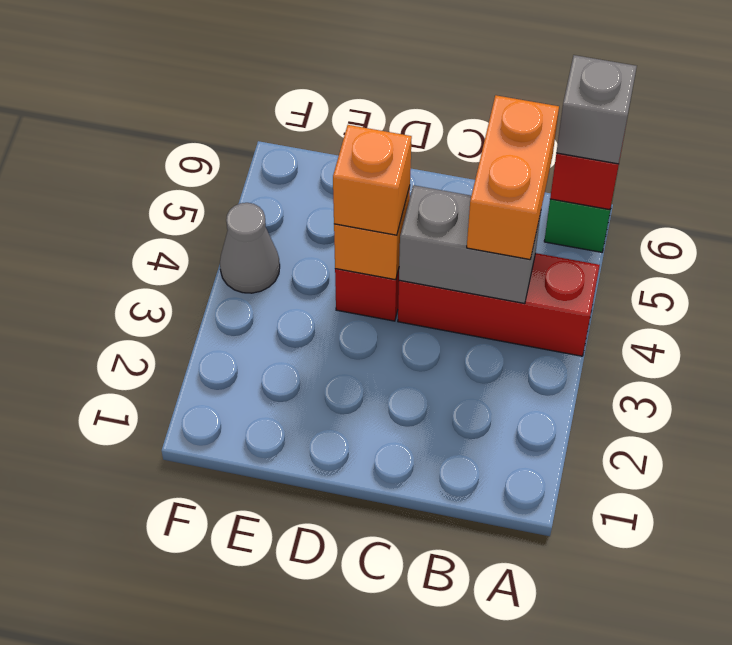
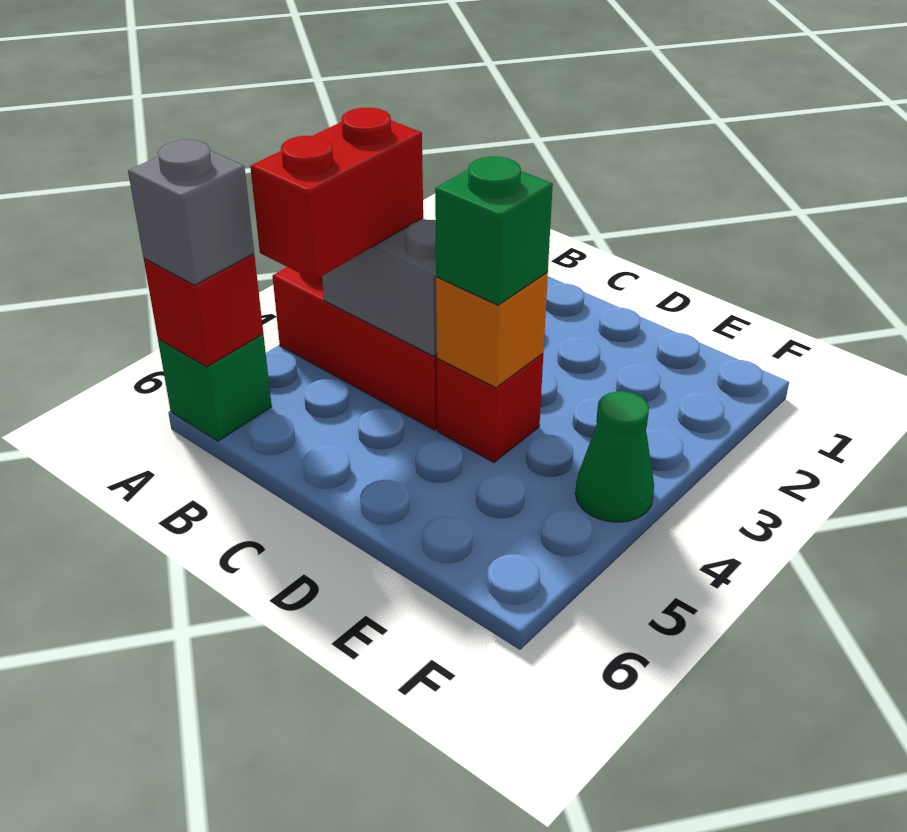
orange brick B4:B5 level 3 -> red brick B4:B5 level 3
orange brick D4 level 3 -> green brick D4 level 3
grey cone F4 level 1 -> green cone F4 level 1

